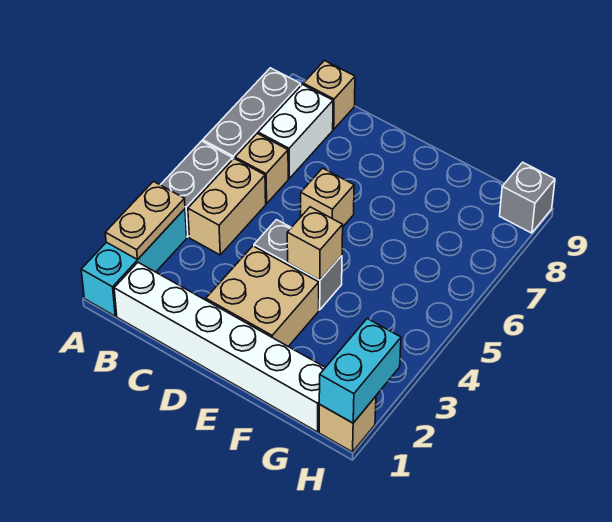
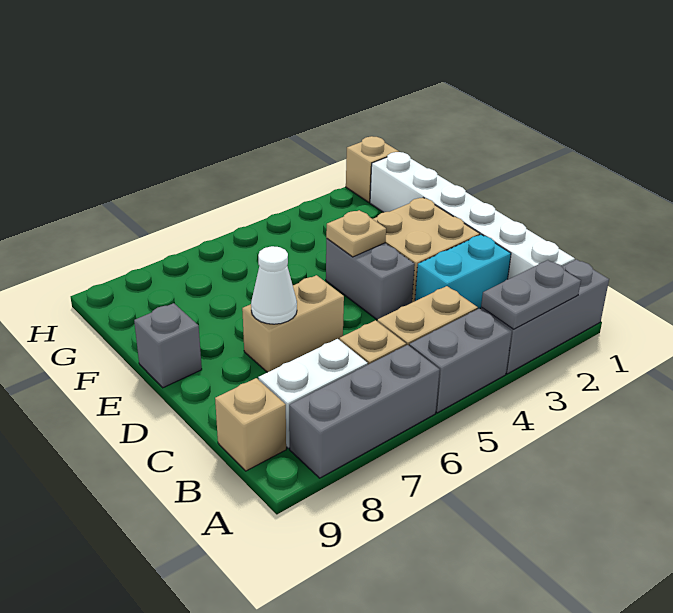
cyan brick A1:A3 level 1 -> grey brick A1:A3 level 1
tan plate A2:A3 level 2 -> grey plate A2:A3 level 2
tan brick D6 level 1 -> tan brick D6:D7 level 1
none -> white cone D7 level 2
tan brick E4 level 2 -> tan plate E4 level 2
cyan brick H1:H2 level 2 -> cyan brick C2:C3 level 1
grey brick H9 level 1 -> grey brick E9 level 1

